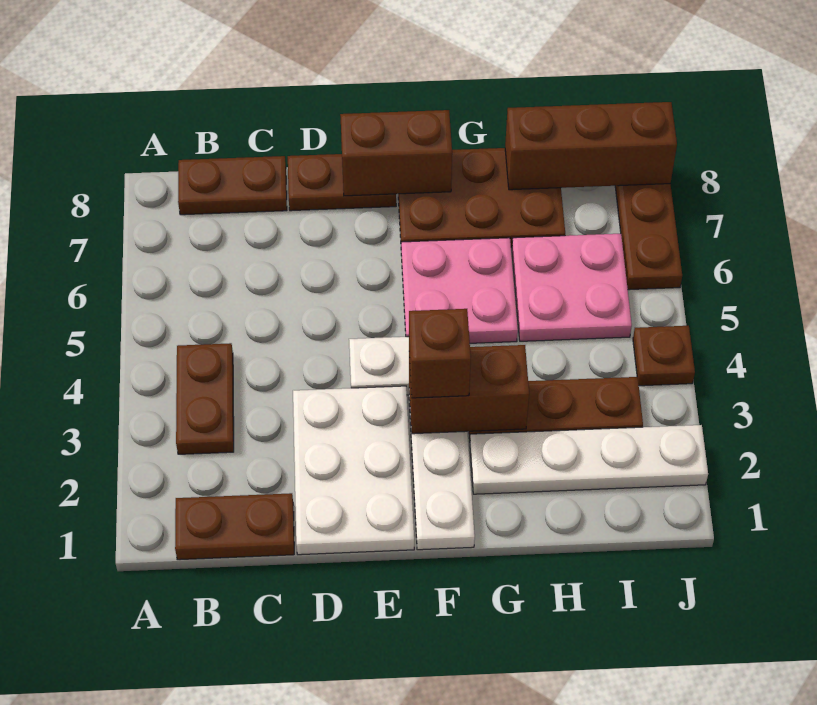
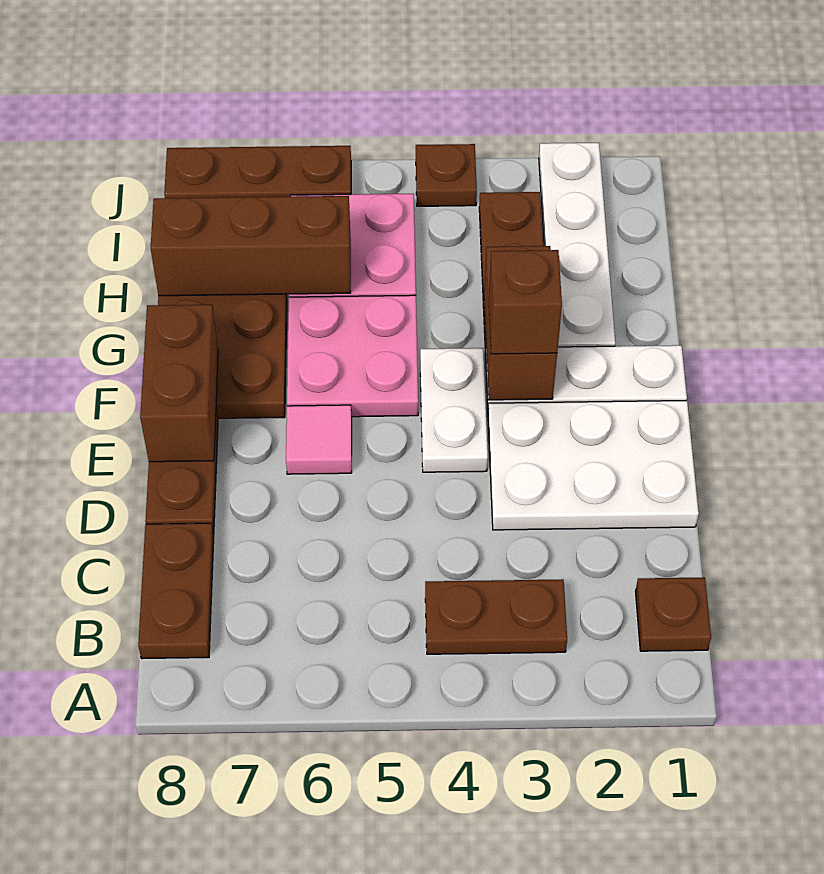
brown plate B1:C1 level 1 -> brown plate B1 level 1
none -> pink tile E6 level 1
brown brick H8:J8 level 2 -> brown brick H6:H8 level 2

